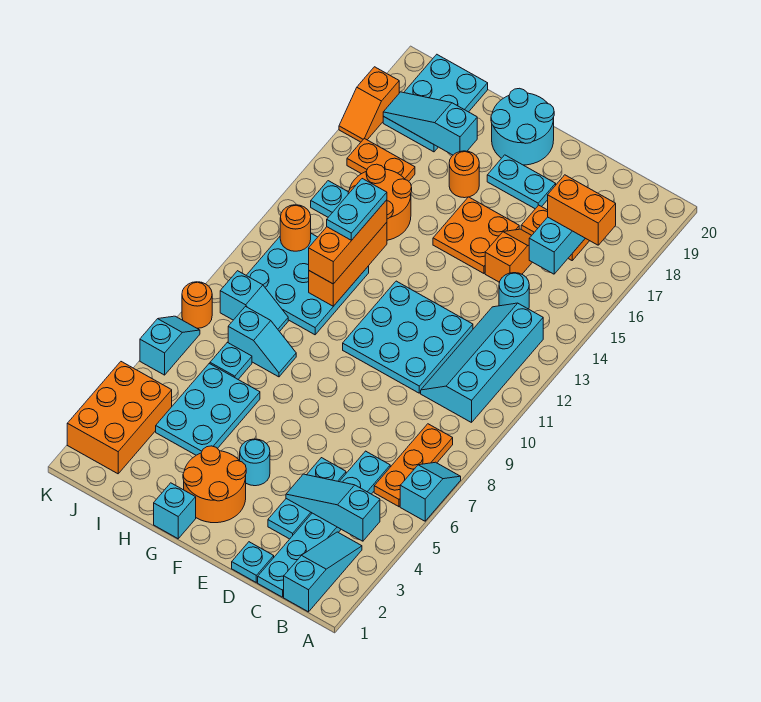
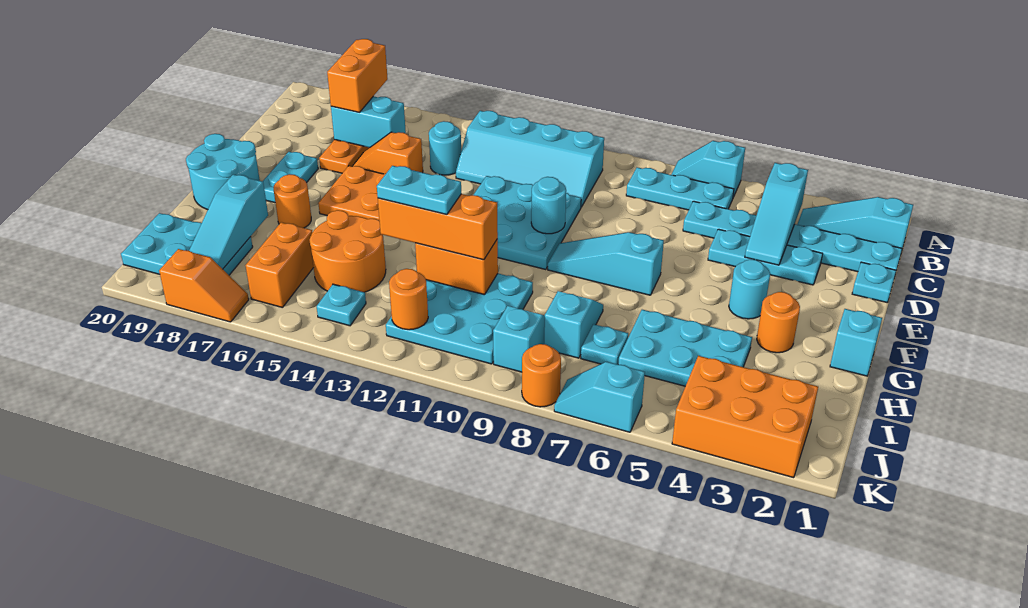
orange plate B6:B8 level 1 -> cyan plate B6:B8 level 1
none -> cyan round brick E10 level 2
orange round brick F2:G3 level 1 -> orange round brick G3 level 1
none -> cyan slope F7:F9 level 1 top 7
orange brick H11:H13 level 2 -> orange brick H11:H12 level 2
orange plate I16:J16 level 1 -> orange brick I16:J16 level 1

